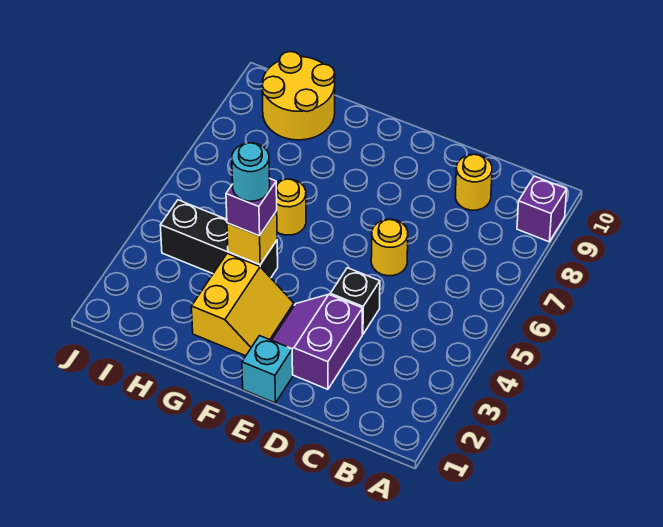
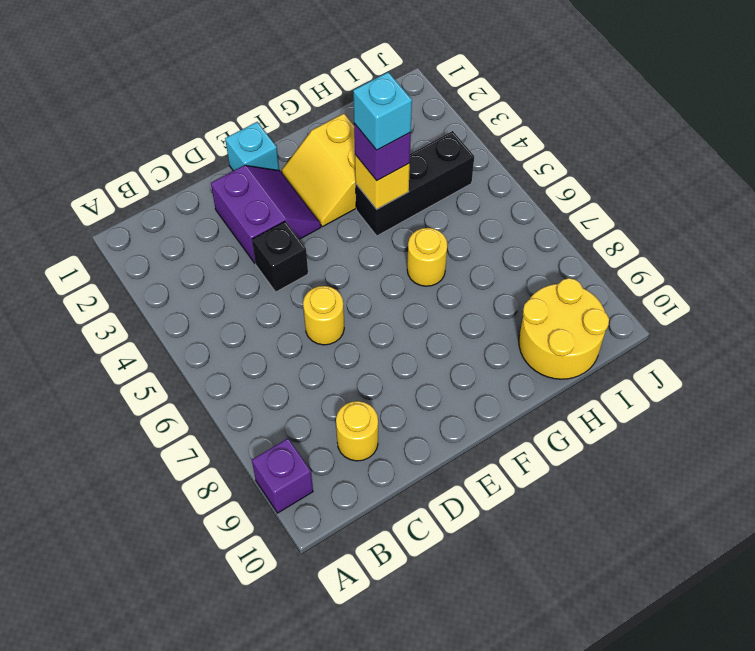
cyan round brick G4 level 4 -> cyan brick G4 level 4

